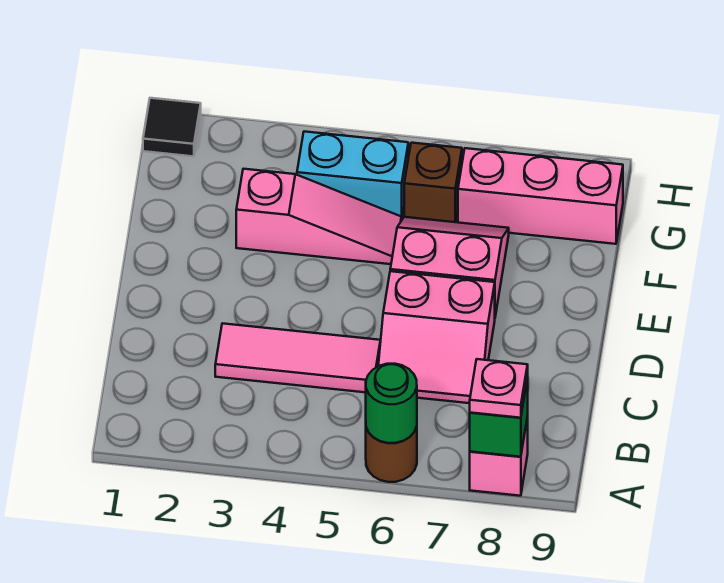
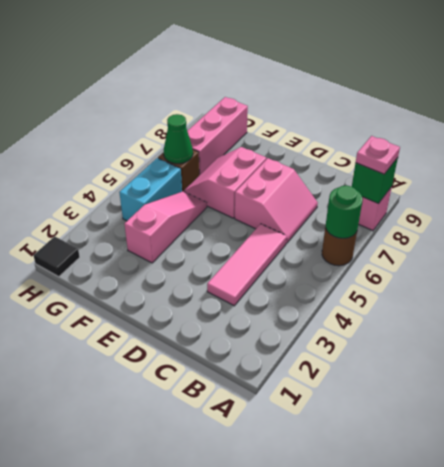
none -> green cone G6 level 2

